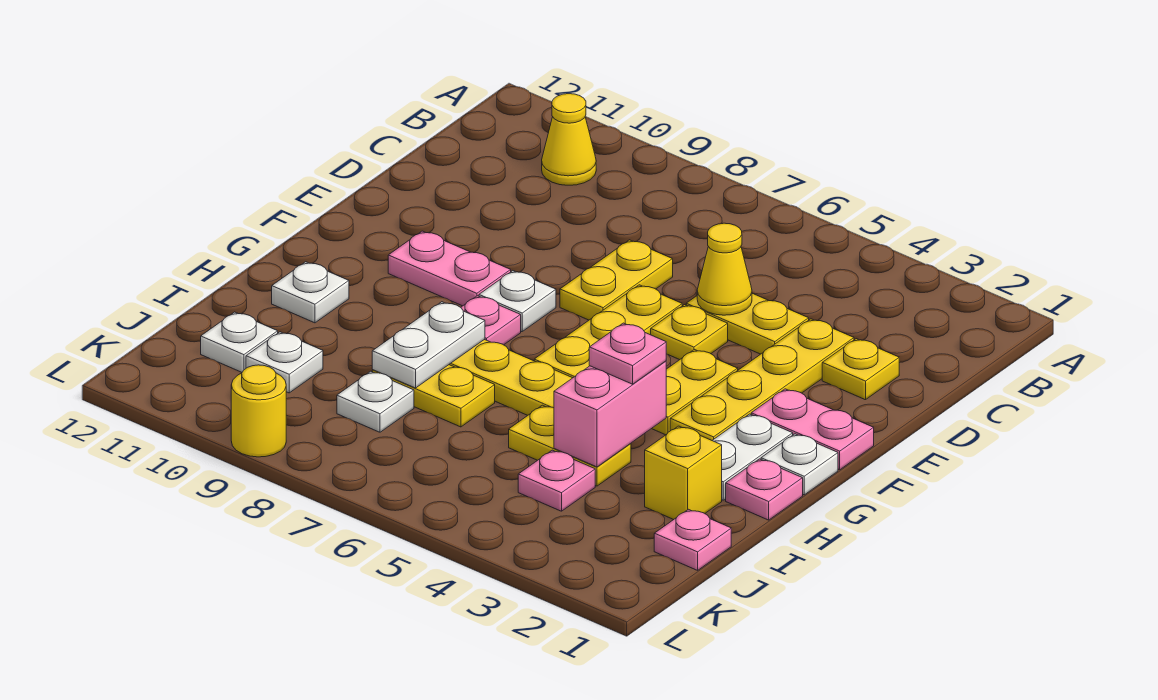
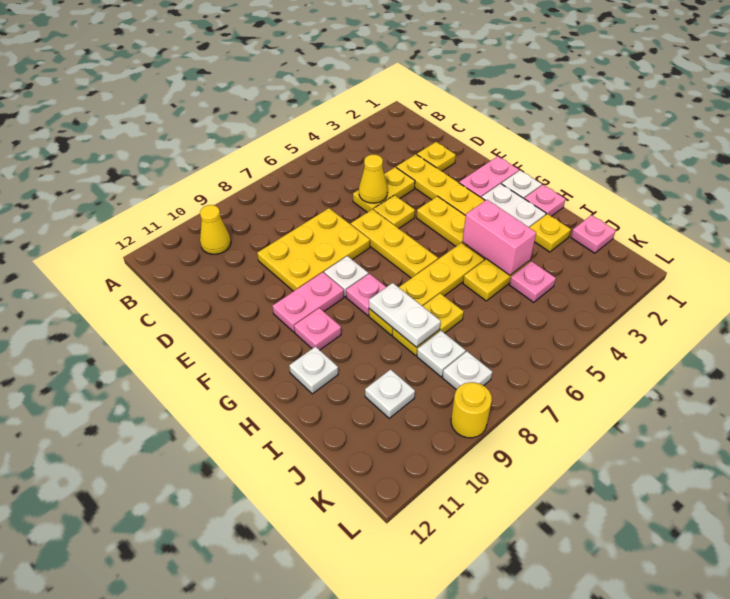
yellow plate D7:E7 level 1 -> yellow plate D7:E9 level 1
pink plate H4 level 3 -> pink plate G10 level 1
yellow brick I2 level 1 -> yellow plate I2 level 1
white plate J11 level 1 -> white plate K8 level 1

